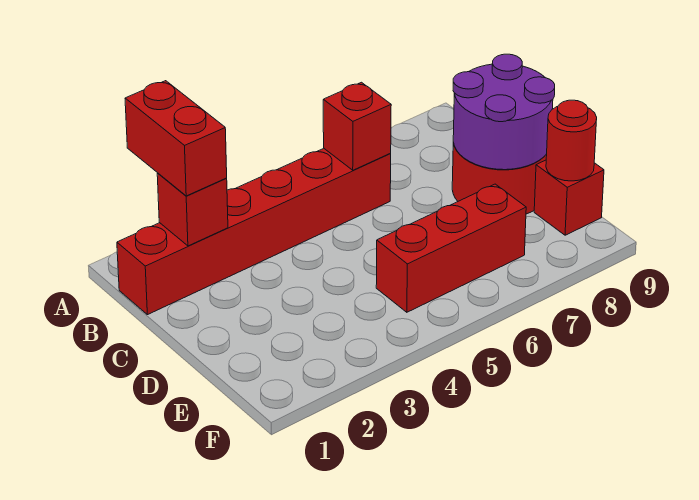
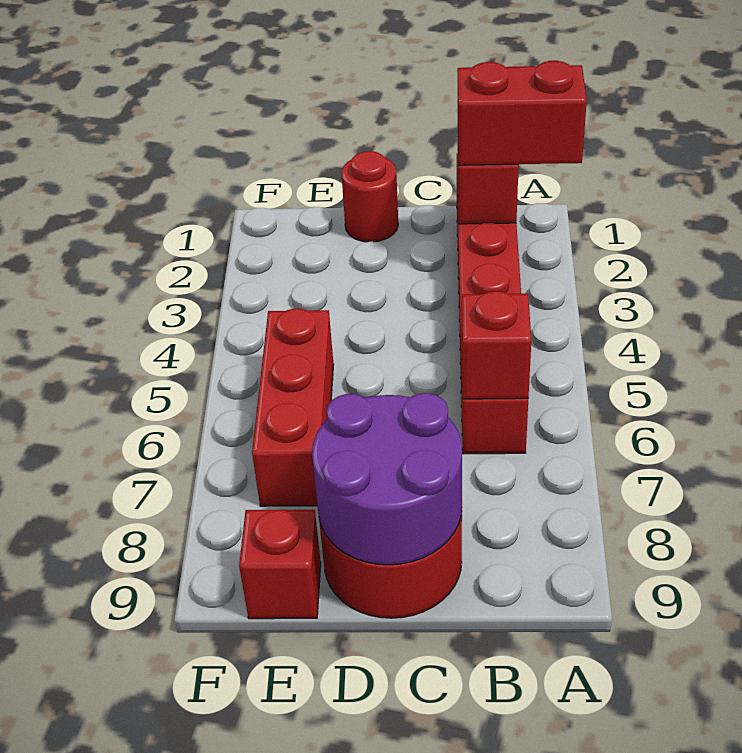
red round brick E9 level 2 -> red round brick D1 level 1

